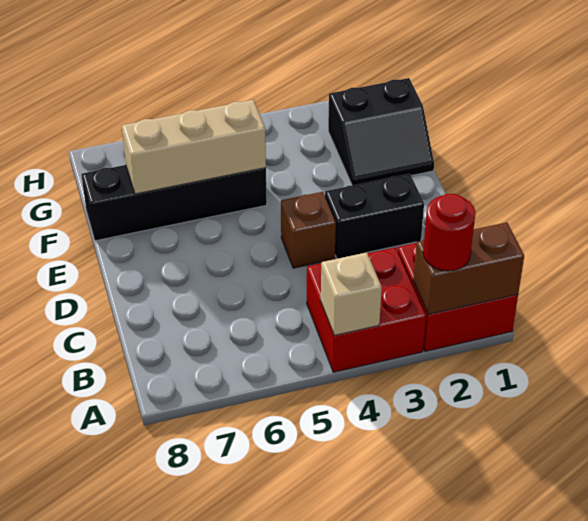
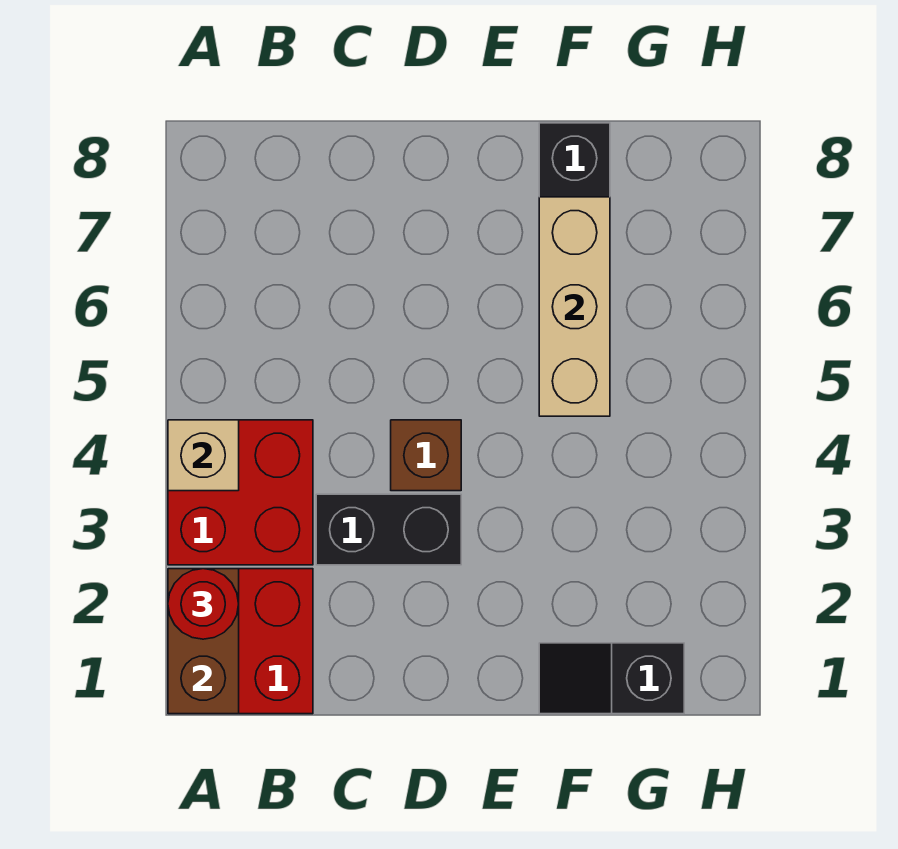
black brick D2:D3 level 1 -> black brick C3:D3 level 1
black slope F1:G2 level 1 top G -> black slope F1:G1 level 1 top G

